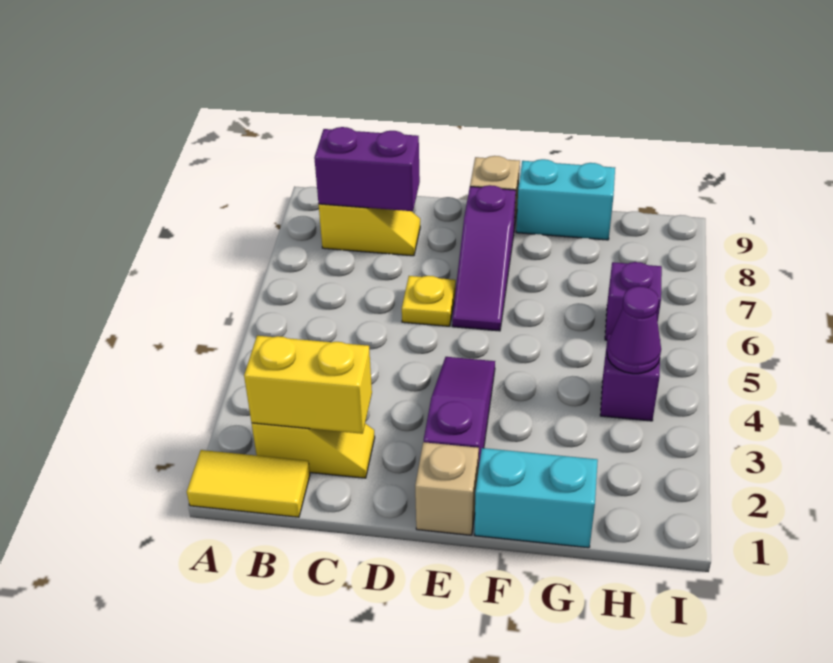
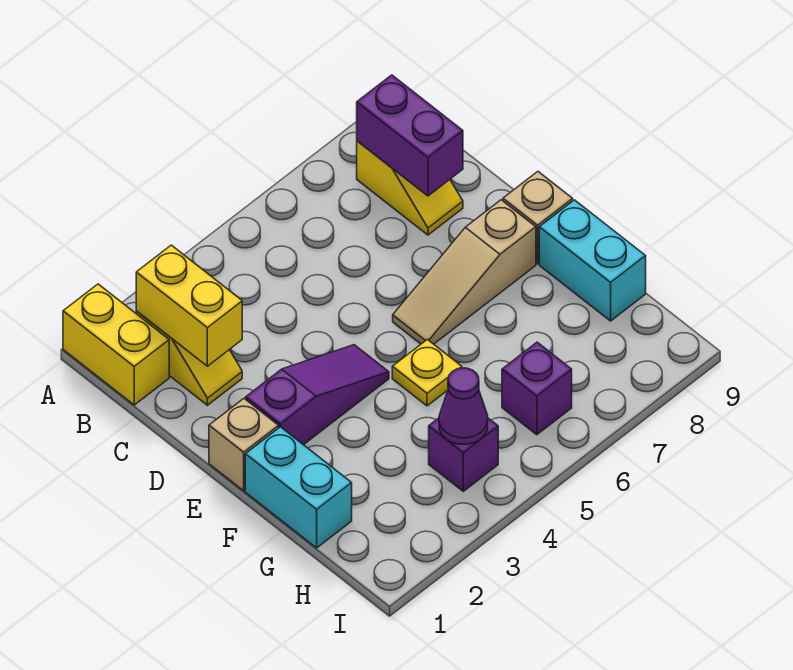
yellow tile A1:B1 level 1 -> yellow brick A1:B1 level 1
yellow plate D6 level 1 -> yellow plate F5 level 1
purple slope E6:E8 level 1 top 8 -> tan slope E6:E8 level 1 top 8

